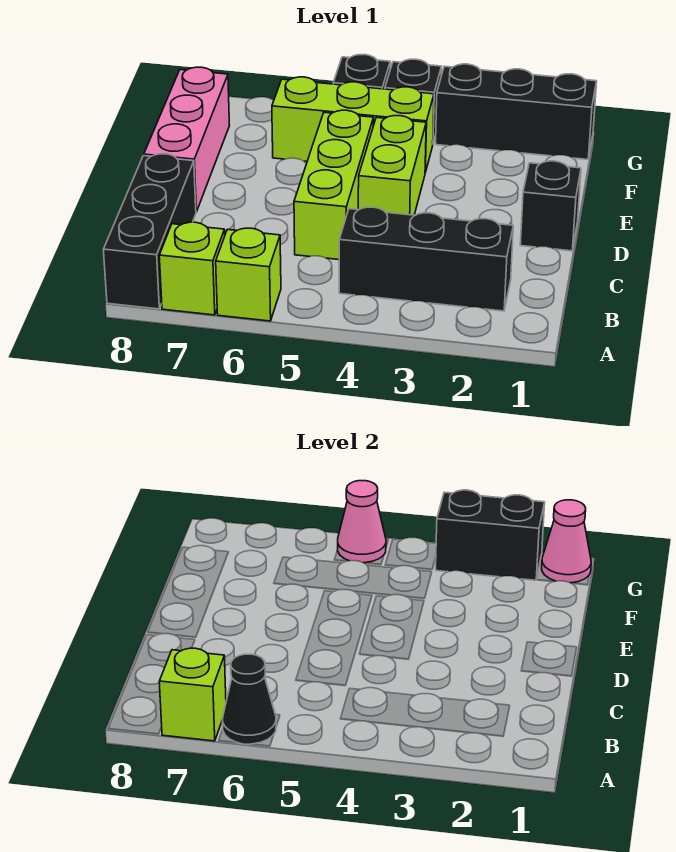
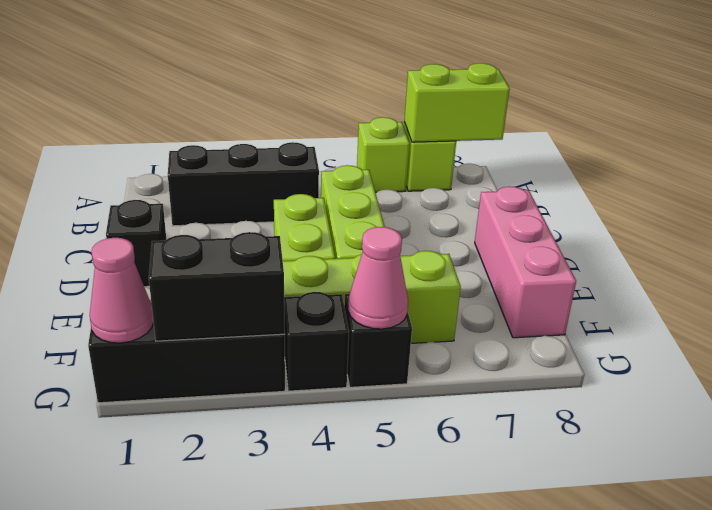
black cone A6 level 2 -> none
lime brick A7 level 2 -> lime brick A7:A8 level 2
black brick A8:C8 level 1 -> none

